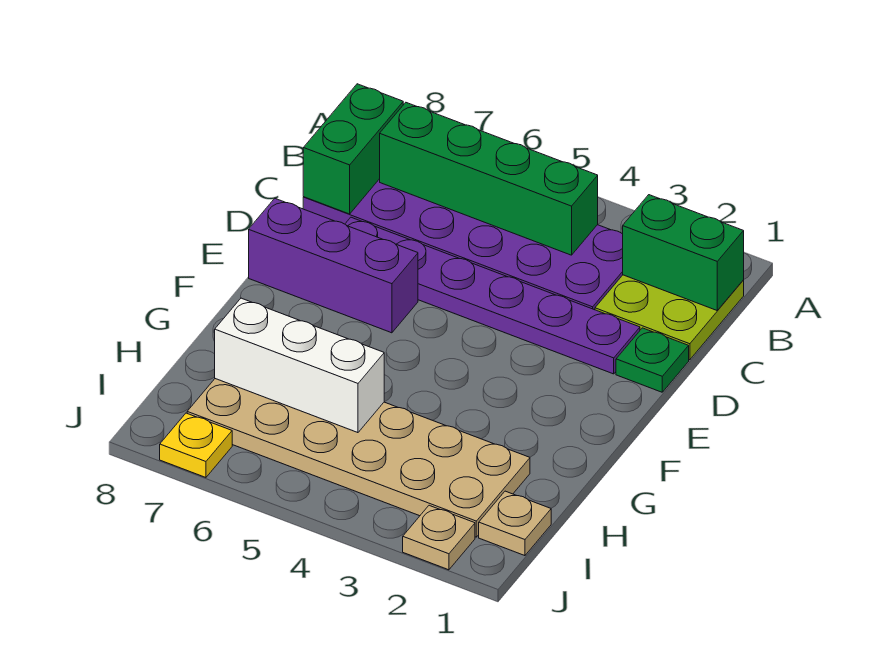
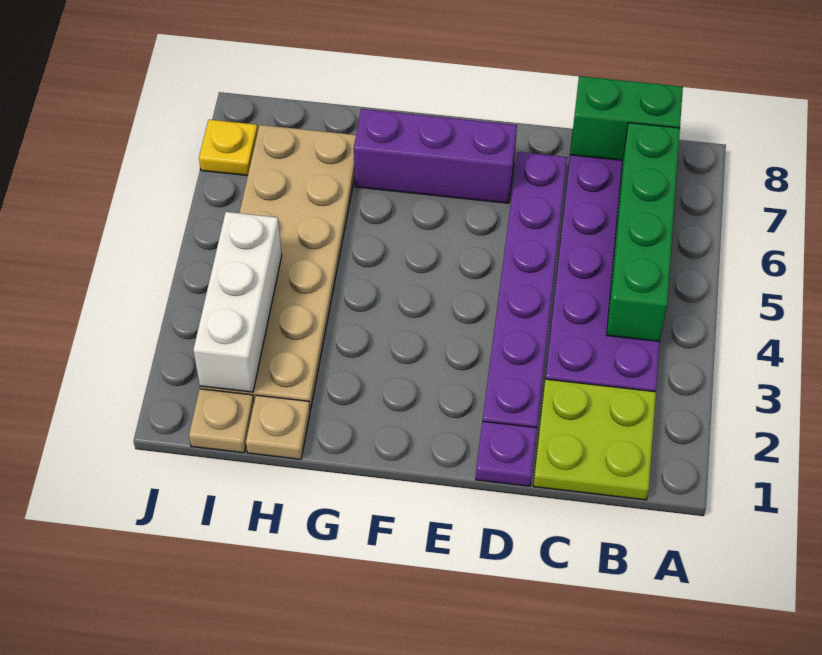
green brick B1:B2 level 2 -> none
green plate D1 level 1 -> purple plate D1 level 1
purple brick E6:E8 level 1 -> purple brick E7:G7 level 1
white brick H5:H7 level 2 -> white brick I2:I4 level 2
tan plate J2 level 1 -> tan plate H1 level 1

